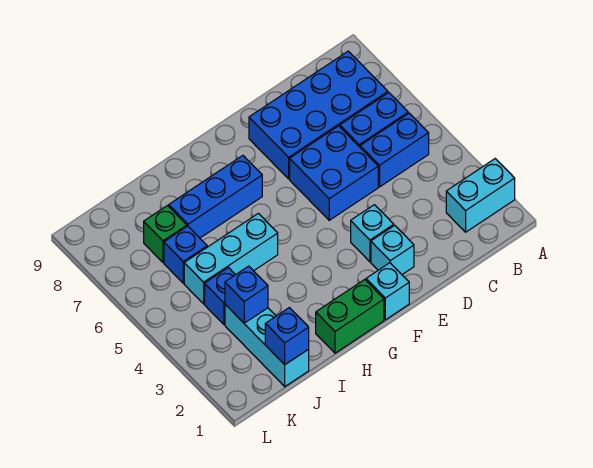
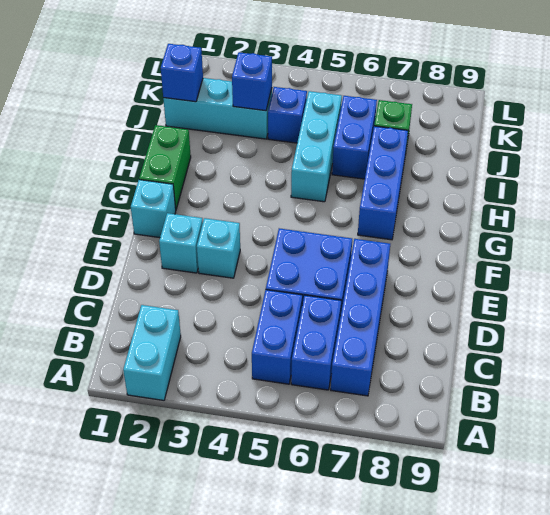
blue brick B7:E8 level 1 -> blue brick B7:E7 level 1
blue brick J6 level 1 -> blue brick I6:J6 level 1

